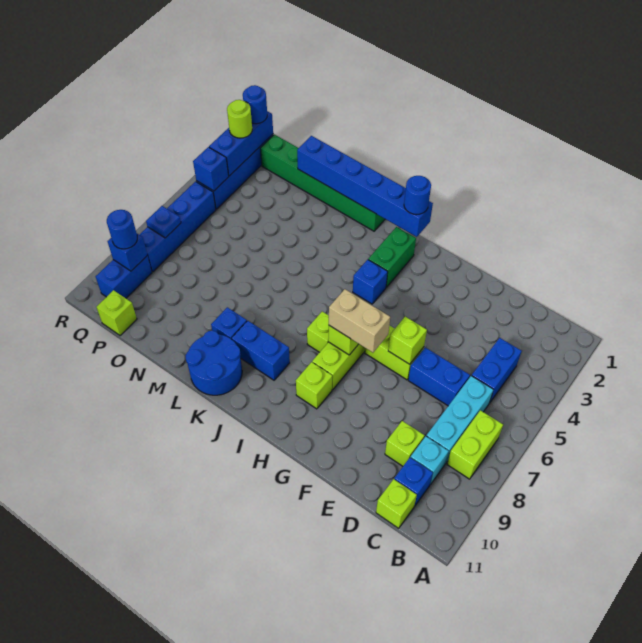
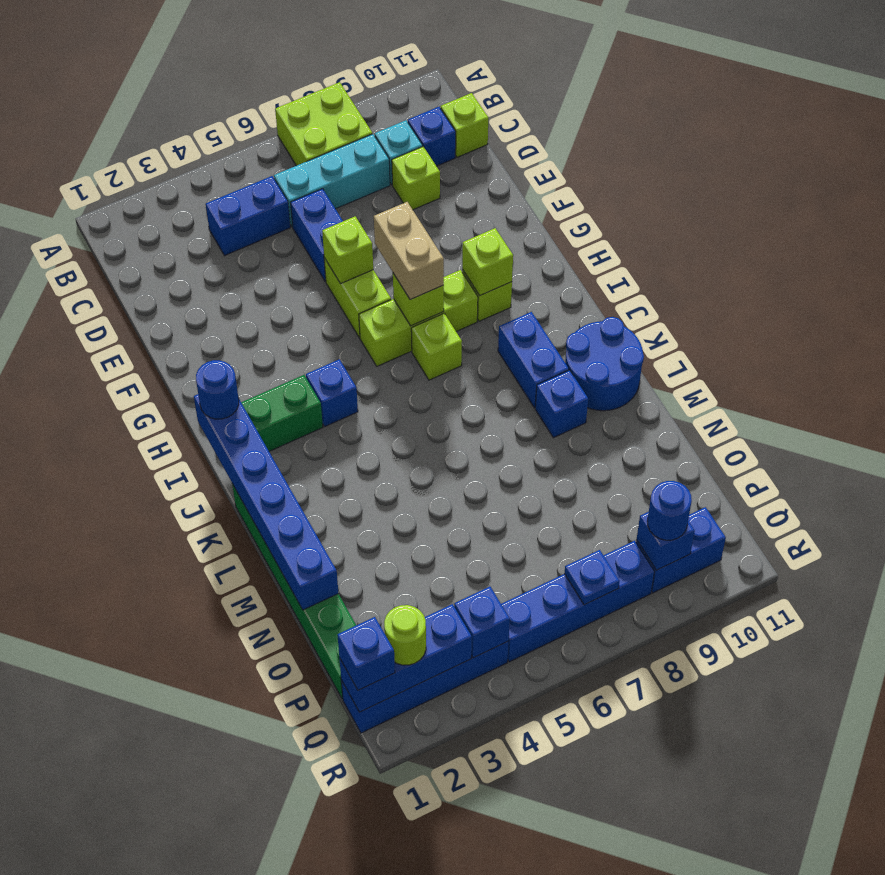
lime brick B7:B8 level 1 -> lime brick A7:B8 level 1
lime brick P11 level 1 -> lime brick H9 level 2
blue round brick Q1 level 3 -> blue brick Q1 level 3

